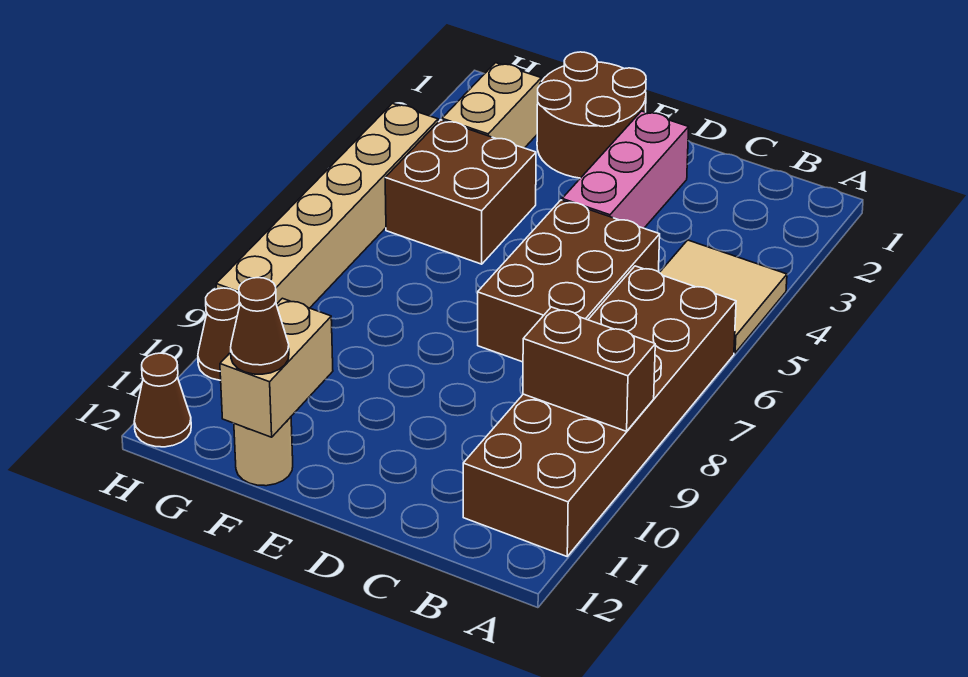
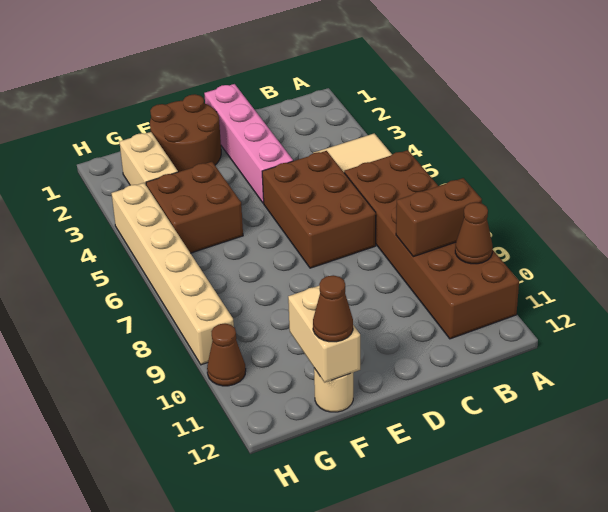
pink brick D2:D4 level 1 -> pink brick D1:D4 level 1
brown cone H12 level 1 -> brown cone A10 level 2

